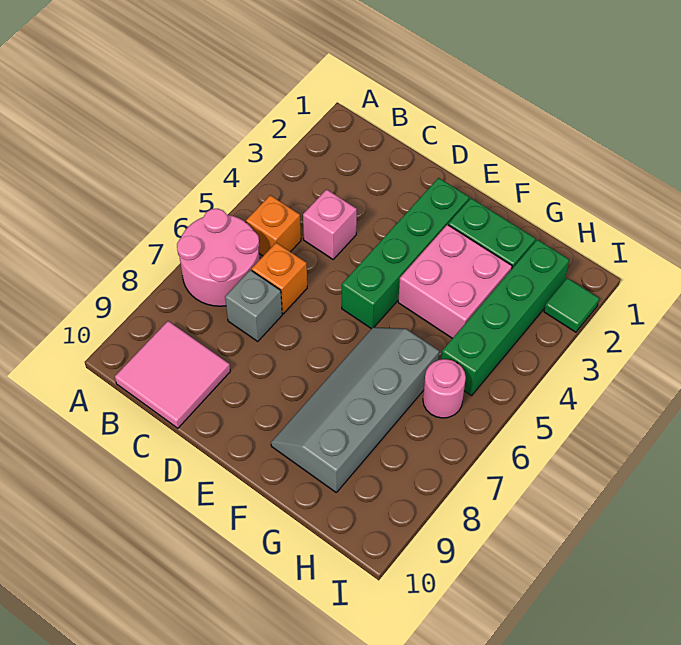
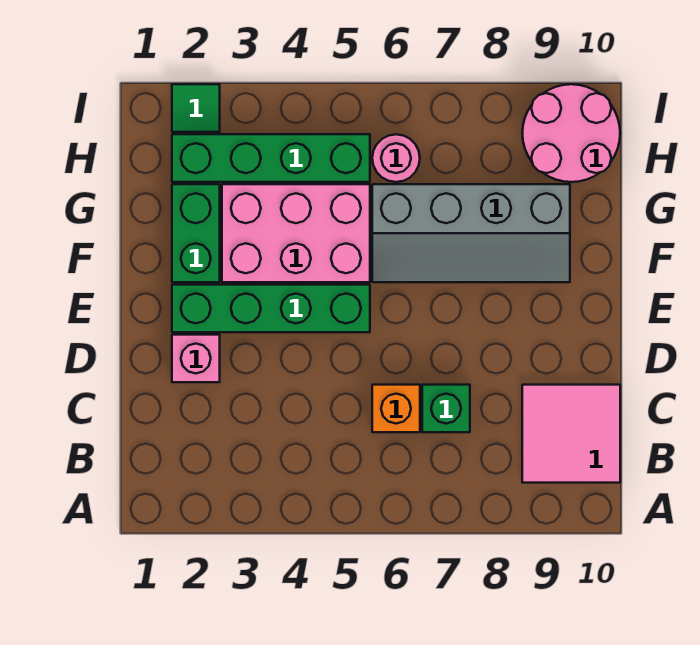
pink round brick A6:B7 level 1 -> pink round brick H9:I10 level 1
orange brick B5 level 1 -> none
pink brick C4 level 1 -> pink brick D2 level 1
grey brick C7 level 1 -> green brick C7 level 1
pink brick F3:G4 level 1 -> pink brick F3:G5 level 1

